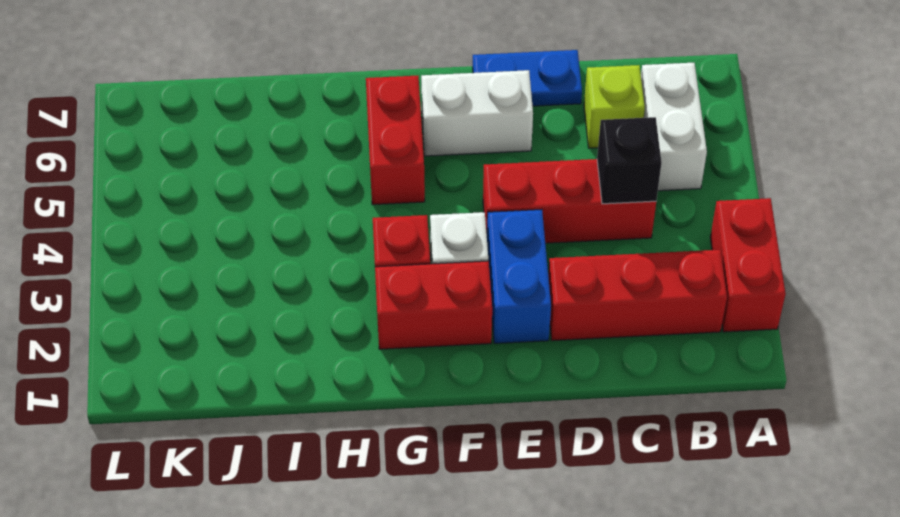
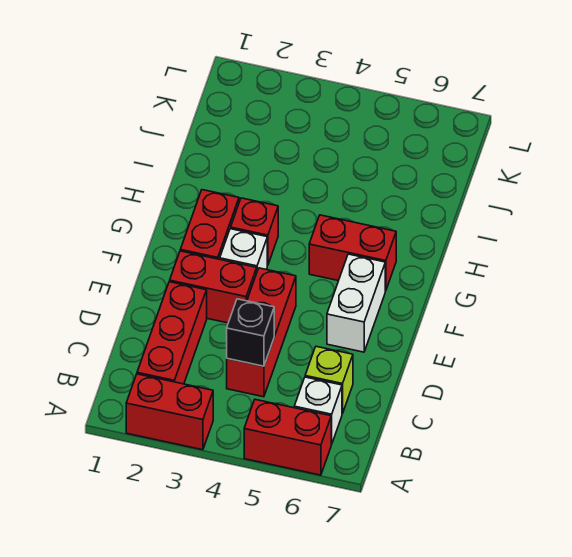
none -> red brick A5:A6 level 1
white brick B5:B6 level 1 -> white brick B6 level 1
blue plate D7:E7 level 1 -> none
blue brick E2:E3 level 1 -> red brick E2:E3 level 1

